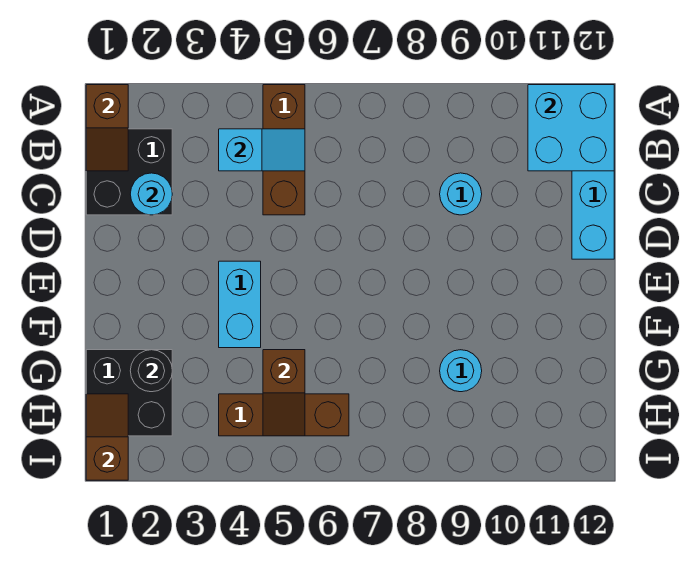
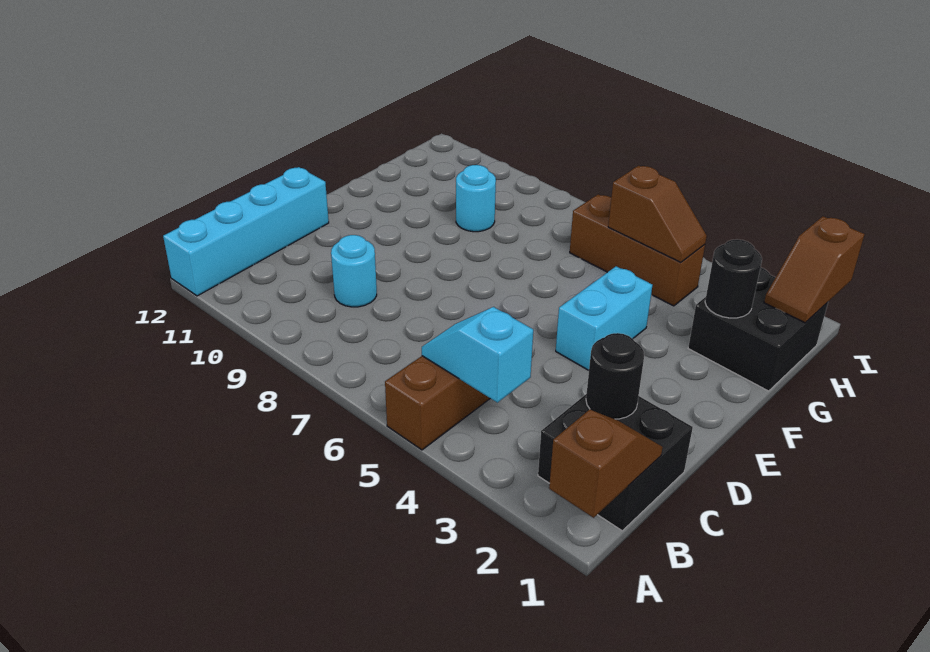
cyan brick A11:B12 level 2 -> none
cyan round brick C2 level 2 -> black round brick C2 level 2
brown slope G5:H5 level 2 top G -> brown slope H4:H5 level 2 top 5

